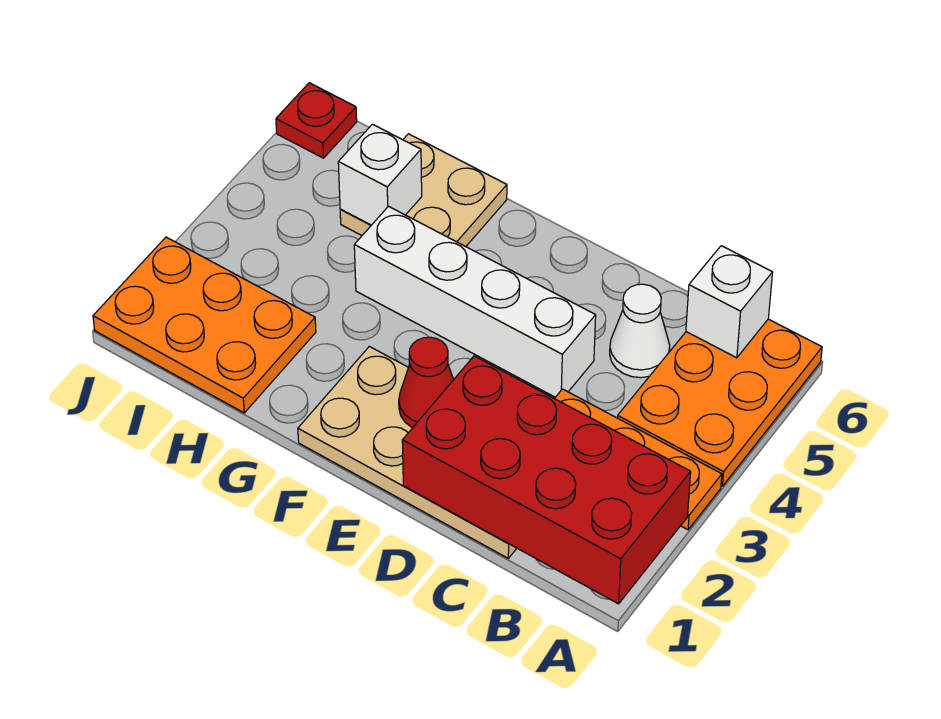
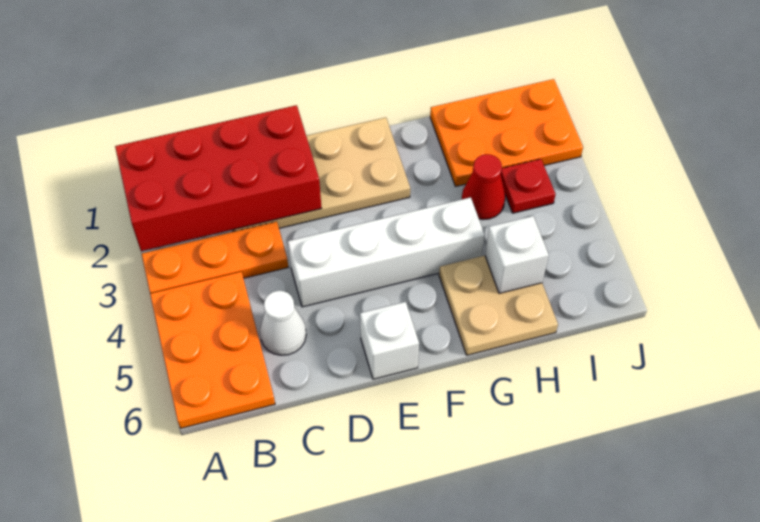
white brick B6 level 2 -> white brick E6 level 1
red cone E2 level 2 -> red cone H3 level 1
red plate J6 level 1 -> red plate I3 level 1

